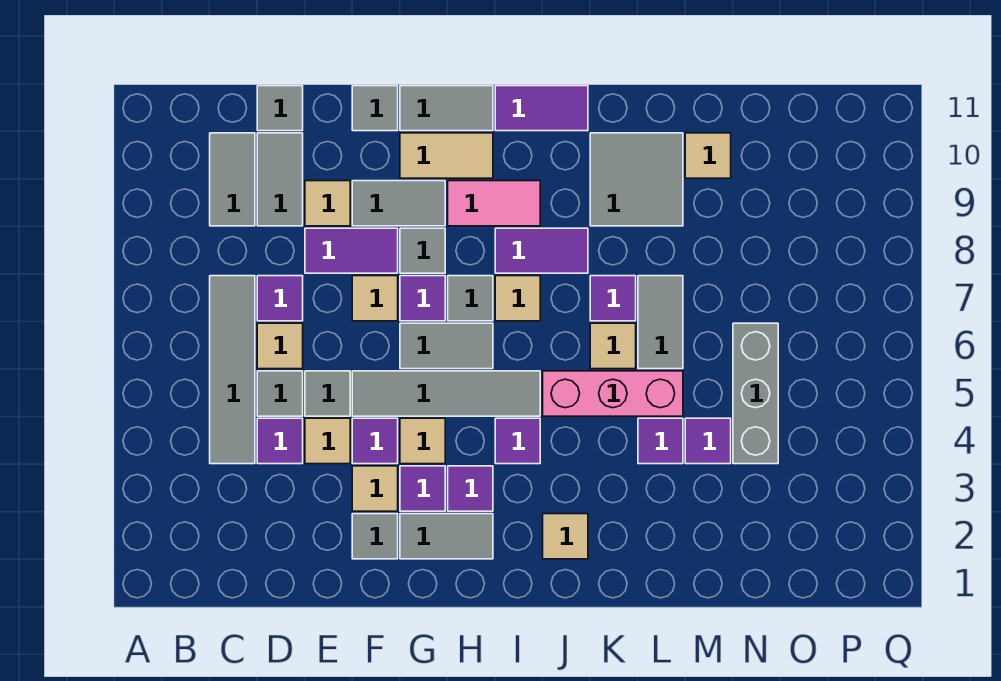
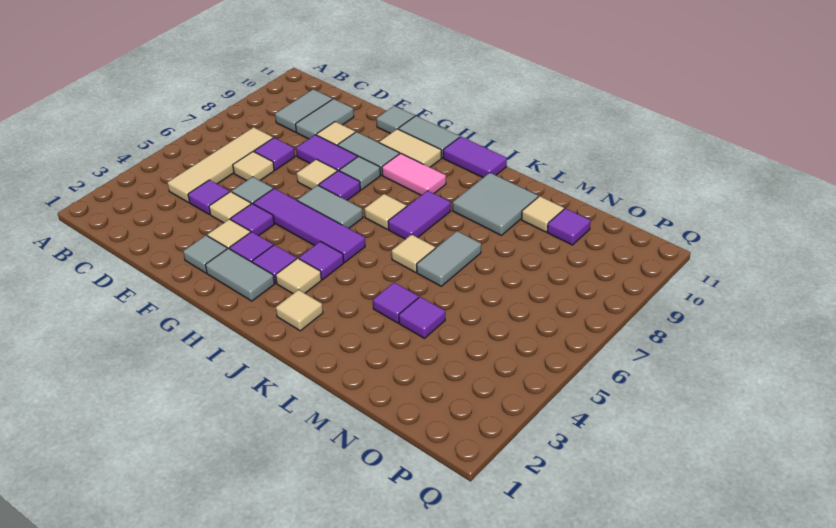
grey tile C4:C7 level 1 -> tan tile C4:C7 level 1
grey tile D5 level 1 -> none
grey tile D11 level 1 -> none
grey tile F5:I5 level 1 -> purple tile F5:I5 level 1
tan tile G4 level 1 -> tan tile I3 level 1
grey tile H7 level 1 -> none
purple tile I8:J8 level 1 -> purple tile J7:J8 level 1
pink brick J5:L5 level 1 -> none
purple tile K7 level 1 -> purple tile N10 level 1
grey brick N4:N6 level 1 -> none

